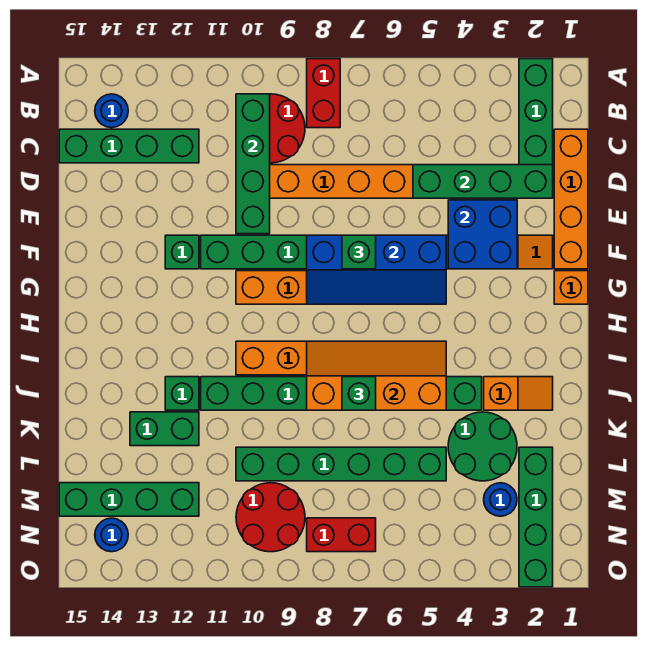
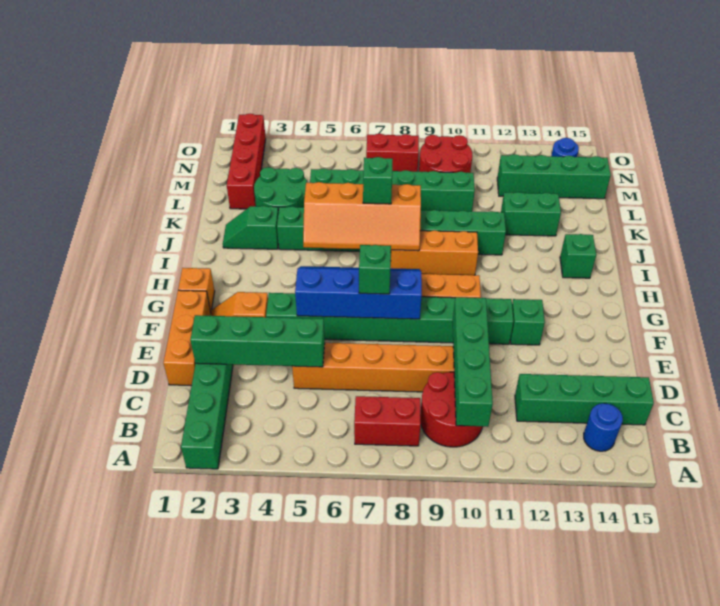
red brick A8:B8 level 1 -> red brick B7:B8 level 1
orange brick C1:F1 level 1 -> orange brick D1:F1 level 1
blue brick E3:F4 level 2 -> none
orange slope J2:J3 level 1 top 3 -> green slope J2:J3 level 1 top 3
green brick J12 level 1 -> green brick I14 level 1
green brick L2:O2 level 1 -> red brick L2:O2 level 1
blue round brick M3 level 1 -> none

